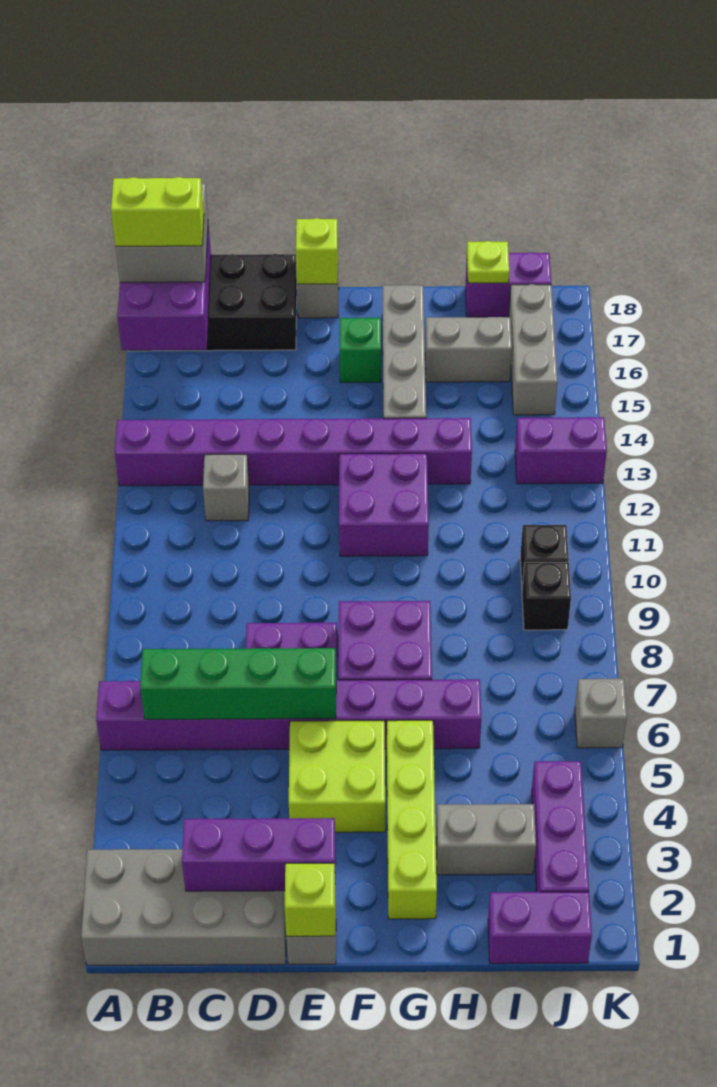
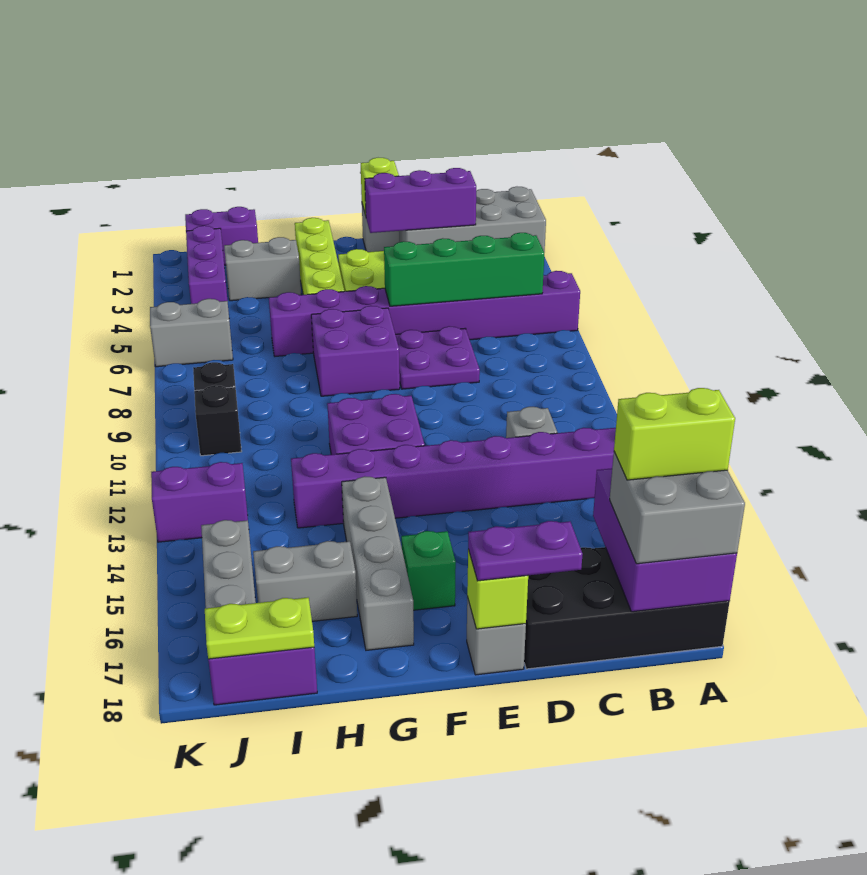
none -> purple plate D18:E18 level 3
lime plate I18 level 2 -> lime plate I18:J18 level 2
grey brick K6 level 1 -> grey brick J6:K6 level 1

